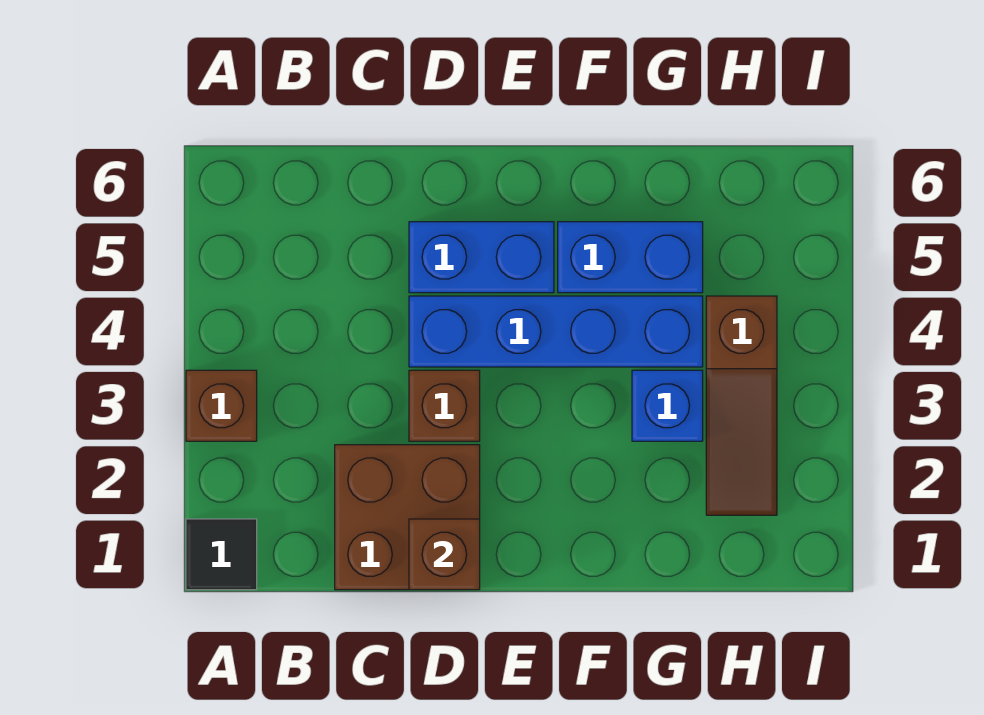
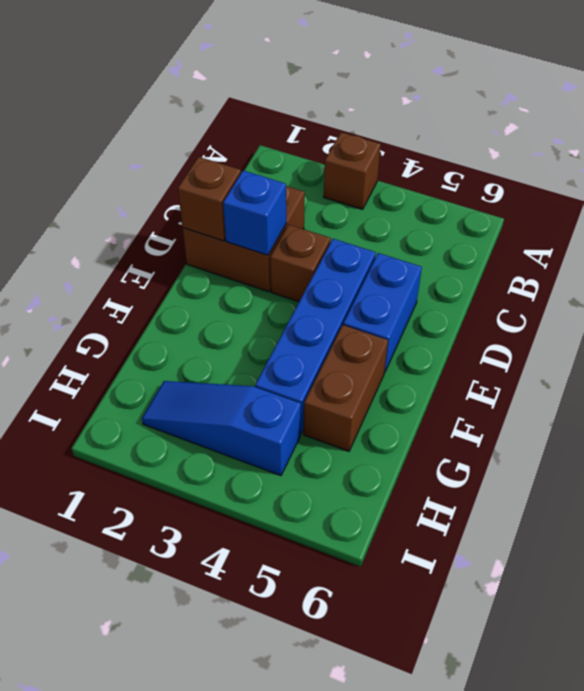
black tile A1 level 1 -> none
blue brick F5:G5 level 1 -> brown brick F5:G5 level 1
blue brick G3 level 1 -> blue brick D2 level 2
brown slope H2:H4 level 1 top 4 -> blue slope H2:H4 level 1 top 4

